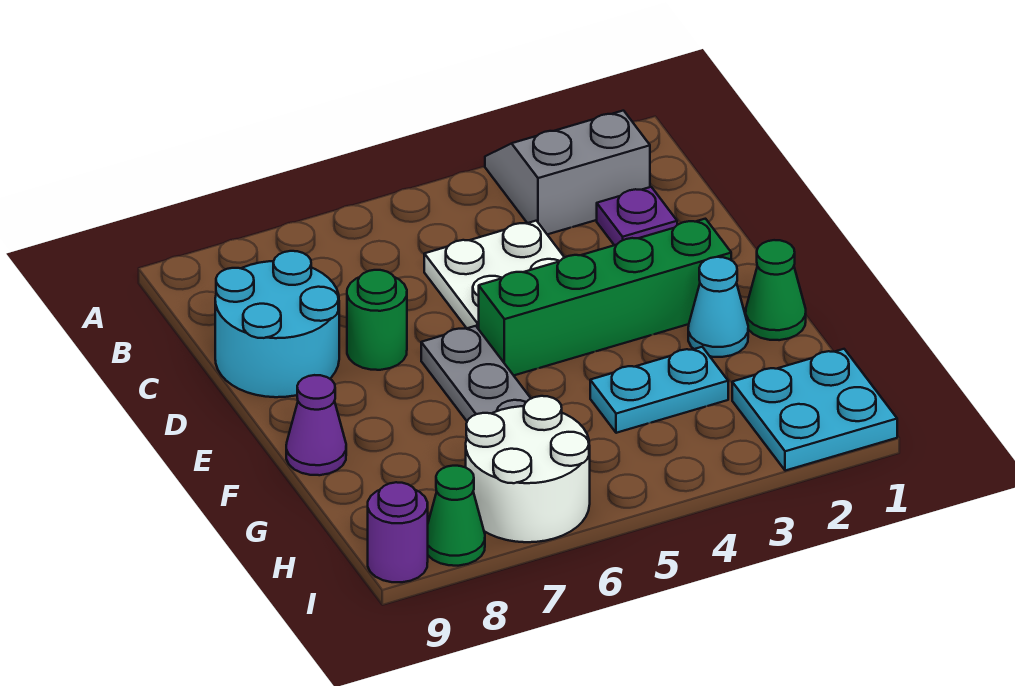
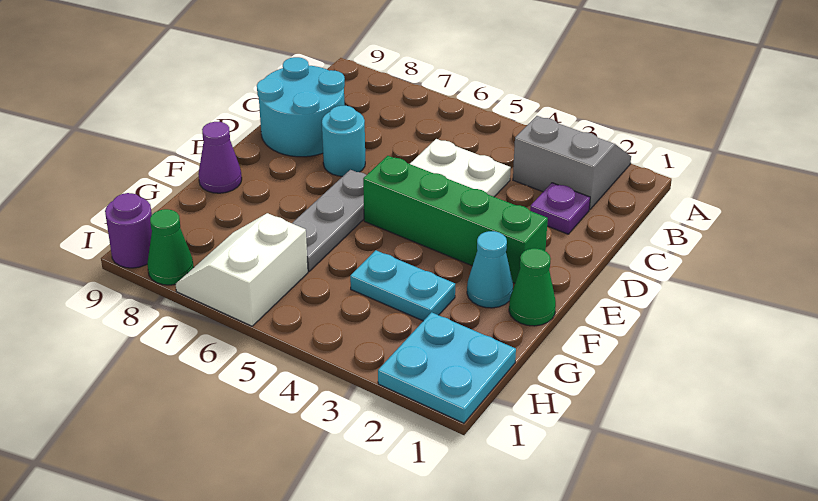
green round brick D7 level 1 -> cyan round brick D7 level 1
white round brick H6:I7 level 1 -> white slope H6:I7 level 1 top 6

